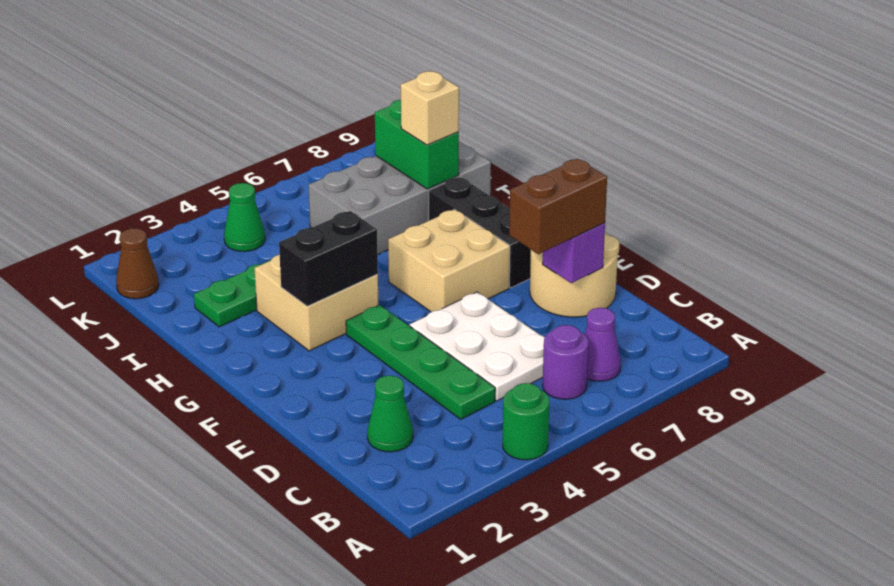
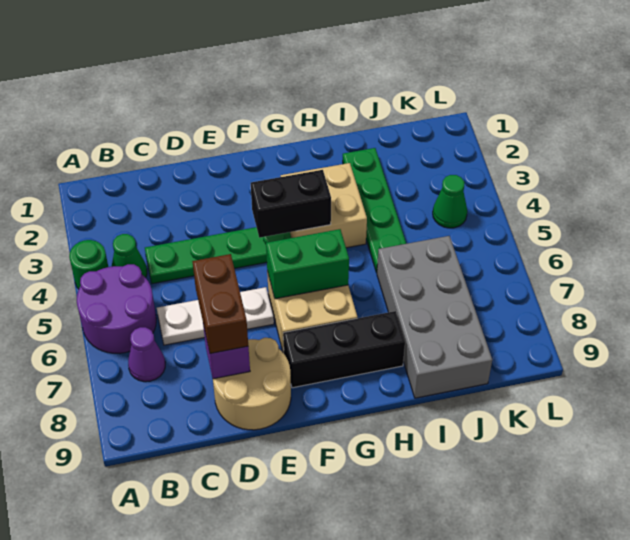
purple round brick B6 level 1 -> purple round brick A5:B6 level 1
green cone C2 level 1 -> green cone B4 level 1
white plate C5:E6 level 1 -> white plate C6:E6 level 1
black brick G3:G4 level 2 -> black brick F4:G4 level 2
green brick I8:J8 level 2 -> green brick F6:G6 level 2
tan brick I8 level 3 -> none
brown cone K1 level 1 -> none

